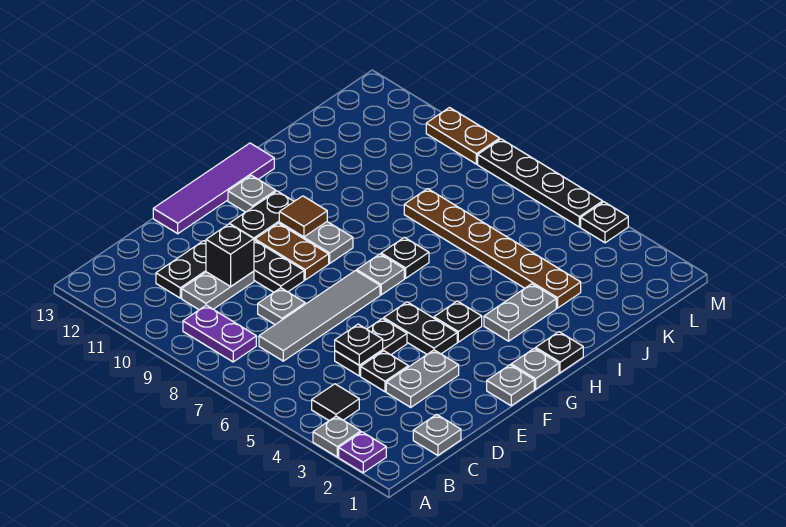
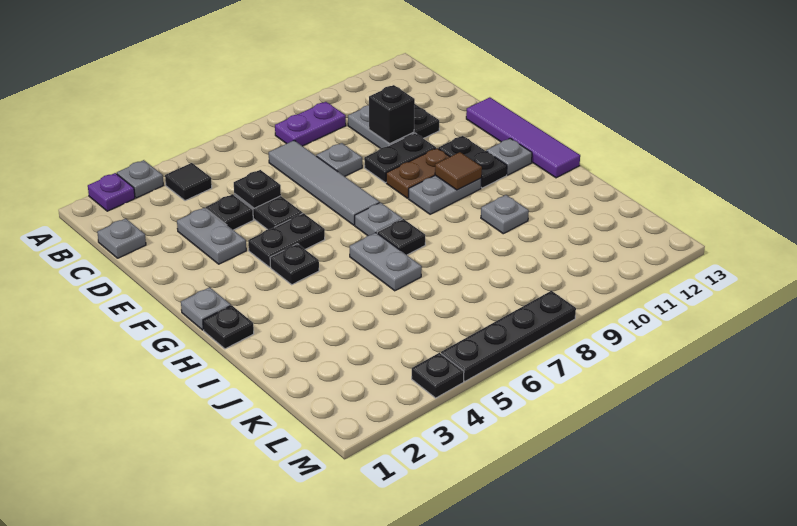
grey plate F1 level 1 -> grey plate I10 level 1
grey plate H3:I3 level 1 -> grey plate H6:I6 level 1
brown plate J3:J8 level 1 -> none
brown plate M9:M10 level 1 -> none

